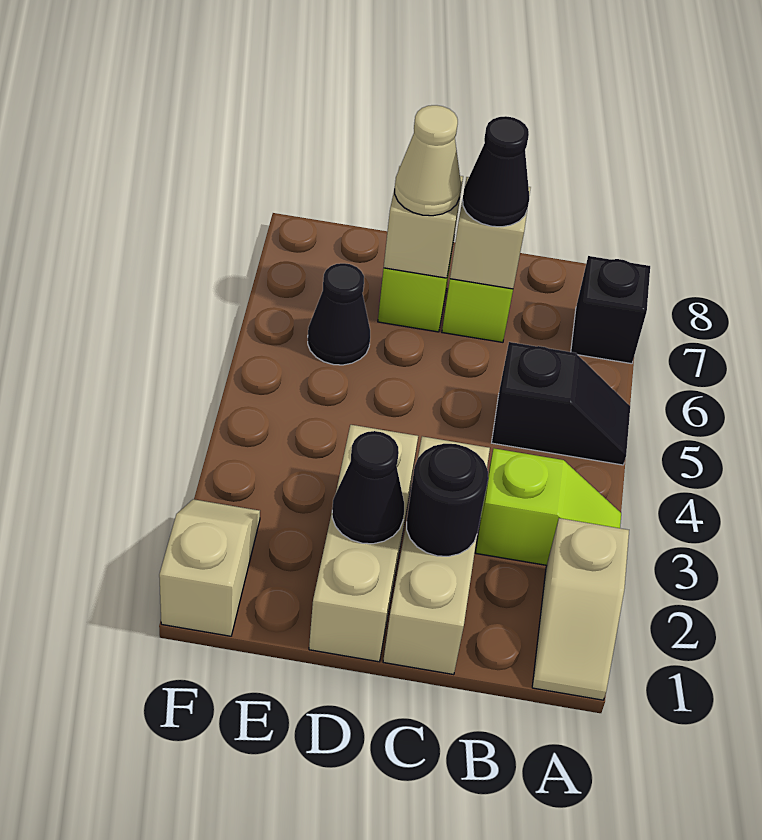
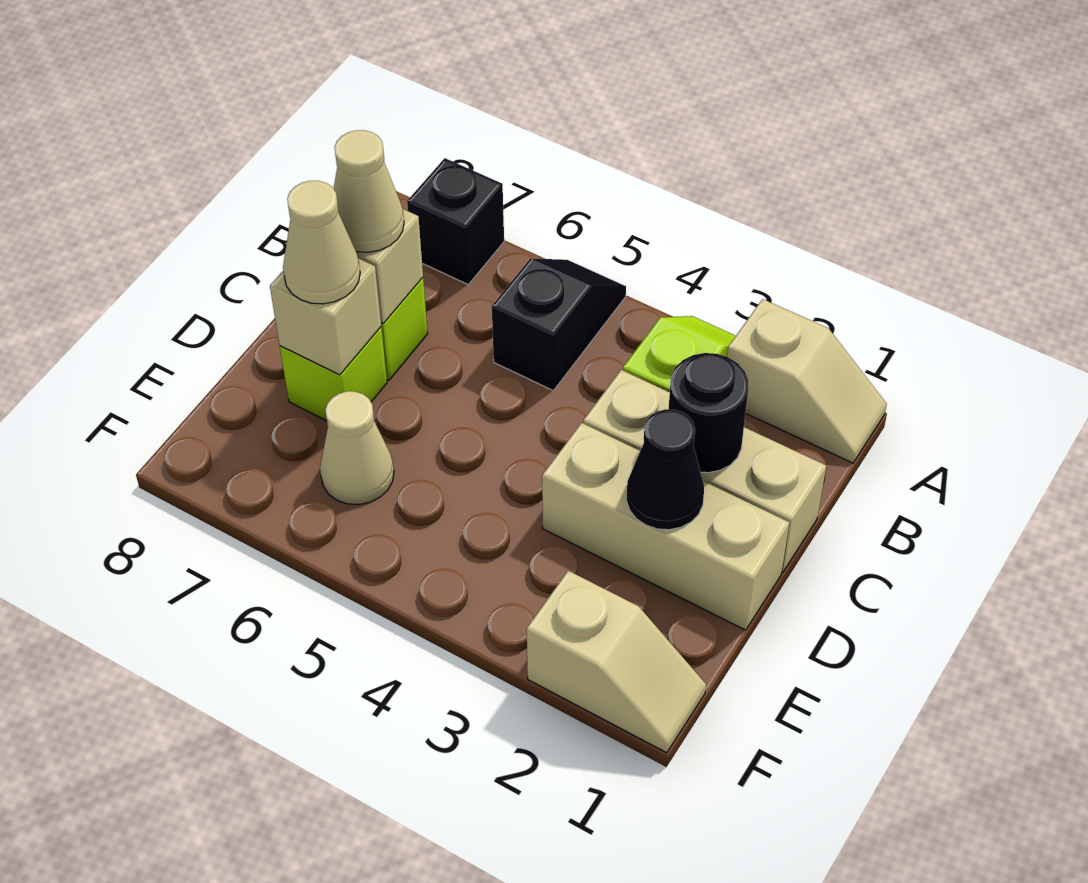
black cone C7 level 3 -> tan cone C7 level 3
black cone E6 level 1 -> tan cone E6 level 1
tan slope F1:F2 level 1 top 1 -> tan slope F1:F2 level 1 top 2

